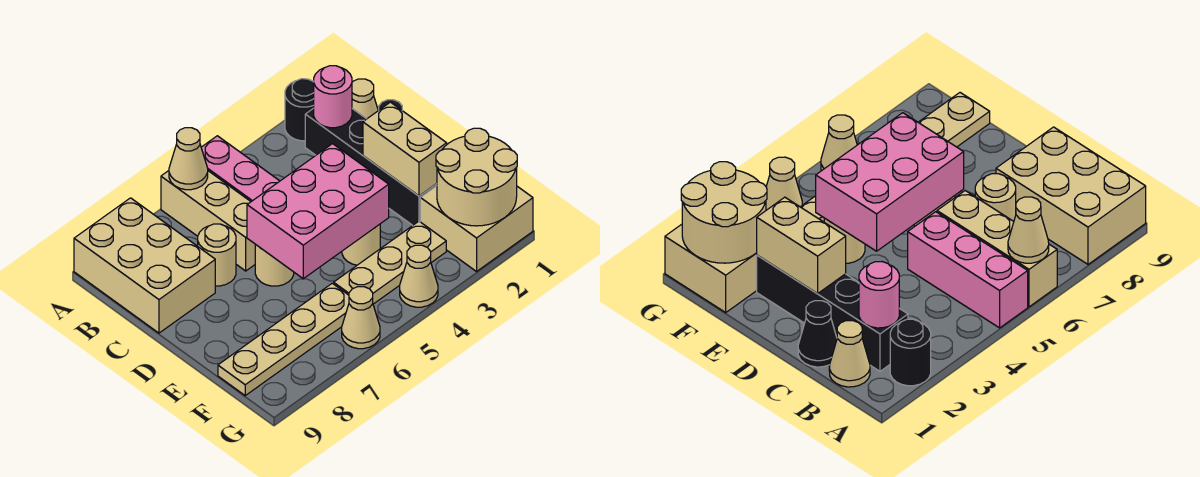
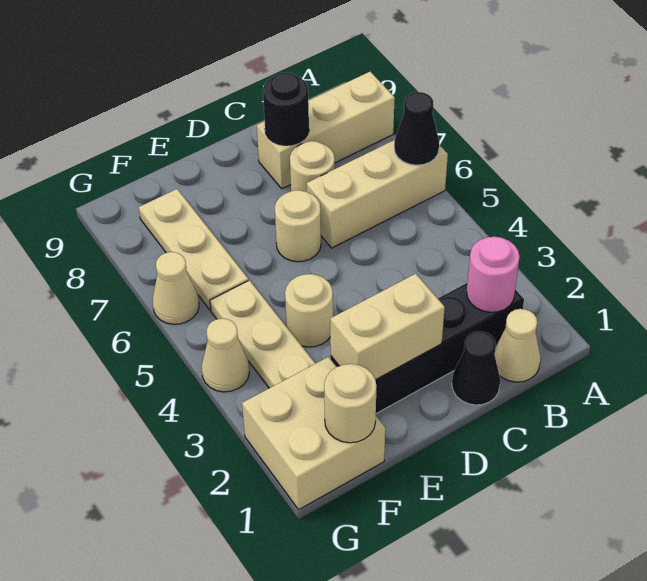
black round brick A2 level 1 -> black round brick C8 level 2
pink brick A5:C5 level 1 -> none
tan cone A6 level 2 -> black cone A6 level 2
tan brick A8:C9 level 1 -> tan brick A8:C8 level 1
pink brick D4:E6 level 2 -> none
tan round brick F1:G2 level 2 -> tan round brick F1 level 2
tan plate F6:F9 level 1 -> tan plate F6:F8 level 1

